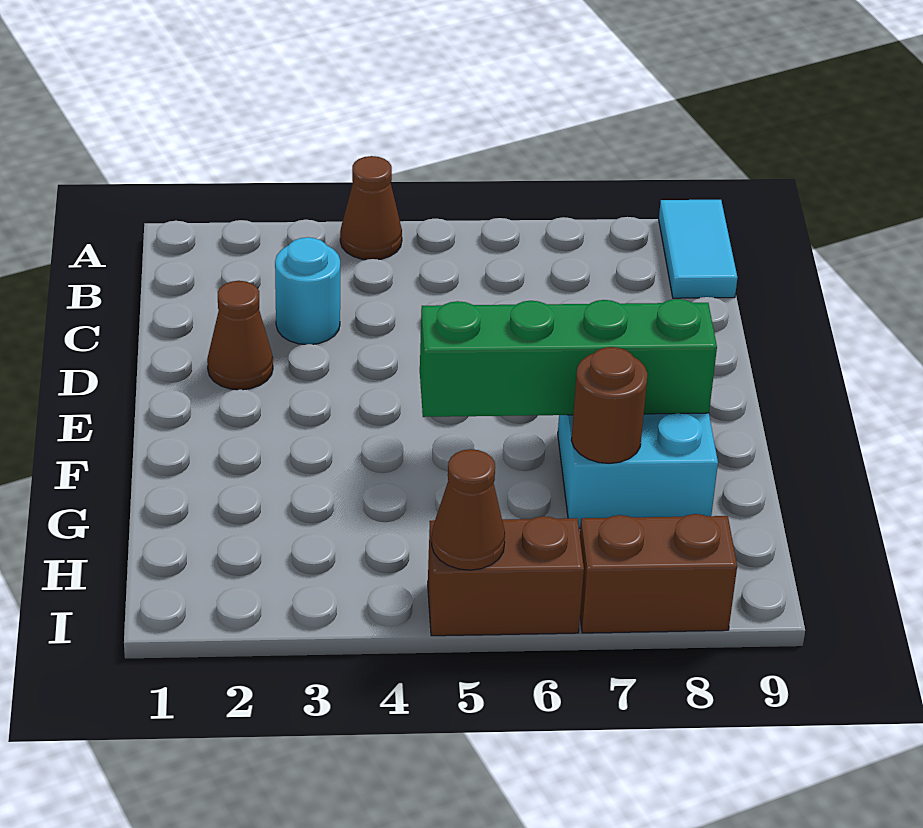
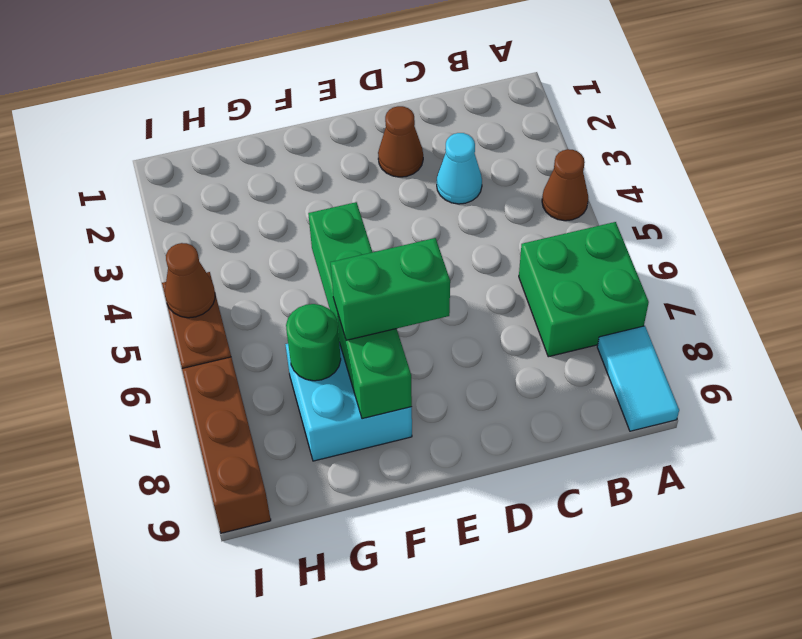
none -> green brick A6:B7 level 1
cyan tile A9:B9 level 1 -> cyan tile A8:A9 level 1
cyan round brick C3 level 1 -> cyan cone C3 level 1
none -> green brick E7:F7 level 3
brown round brick G7 level 2 -> green round brick G7 level 2
brown brick I7:I8 level 1 -> brown brick I7:I9 level 1

